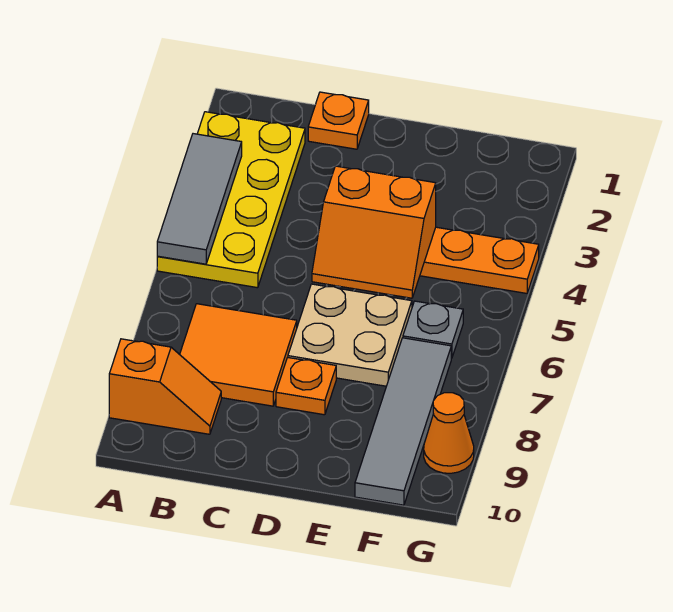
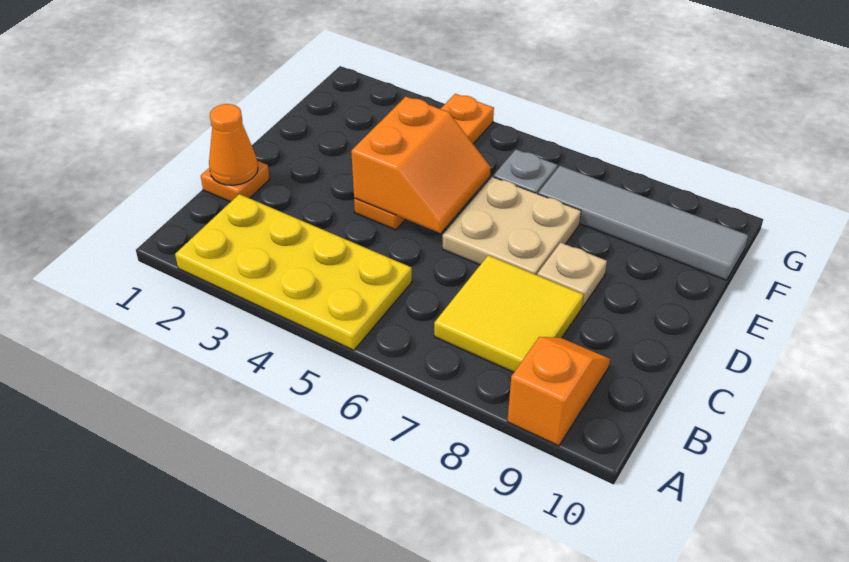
grey tile A3:A5 level 2 -> none
orange tile B7:C8 level 1 -> yellow tile B7:C8 level 1
orange plate D8 level 1 -> tan plate D8 level 1
orange cone G9 level 1 -> orange cone C1 level 2

